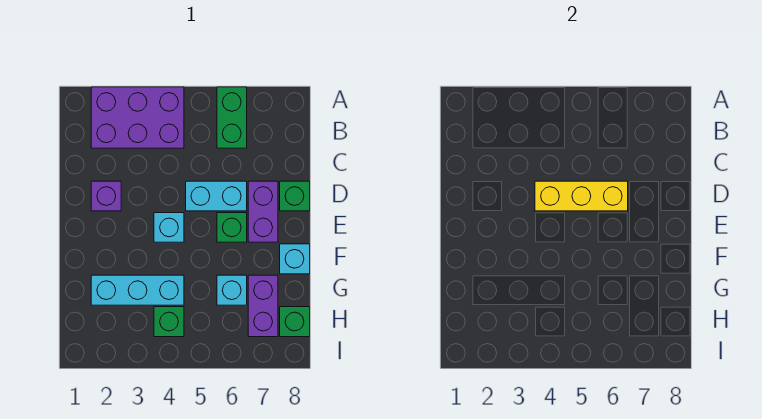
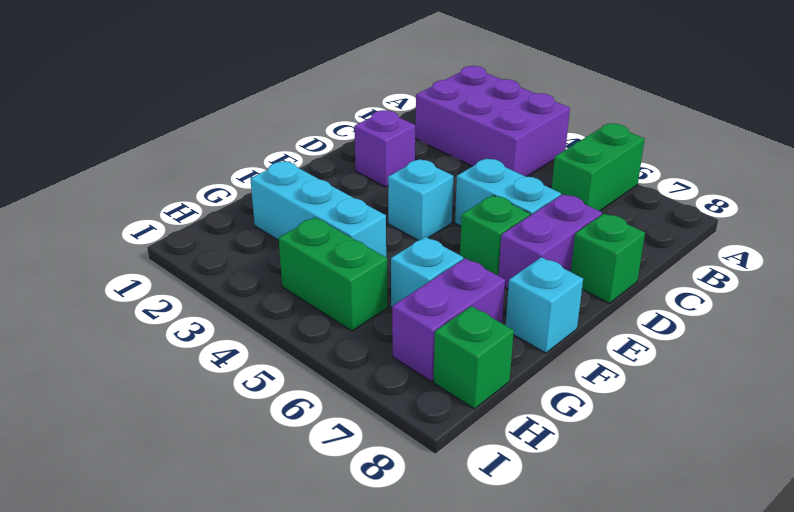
yellow brick D4:D6 level 2 -> none
green brick H4 level 1 -> green brick H4:H5 level 1

